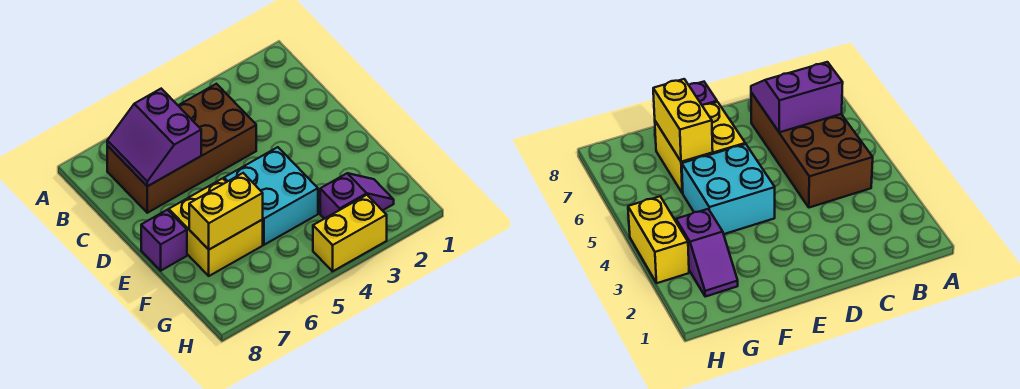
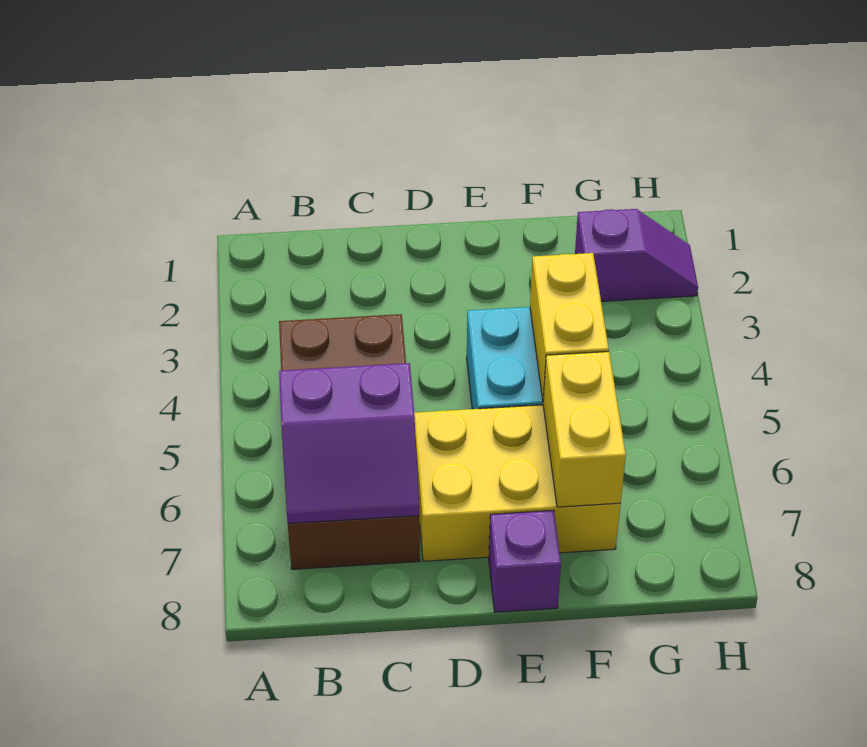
yellow brick E6:F7 level 1 -> yellow brick D6:F7 level 1
purple slope G2:G3 level 1 top 3 -> purple slope G2:H2 level 1 top G
yellow brick H3:H4 level 1 -> yellow brick F4:F5 level 2

